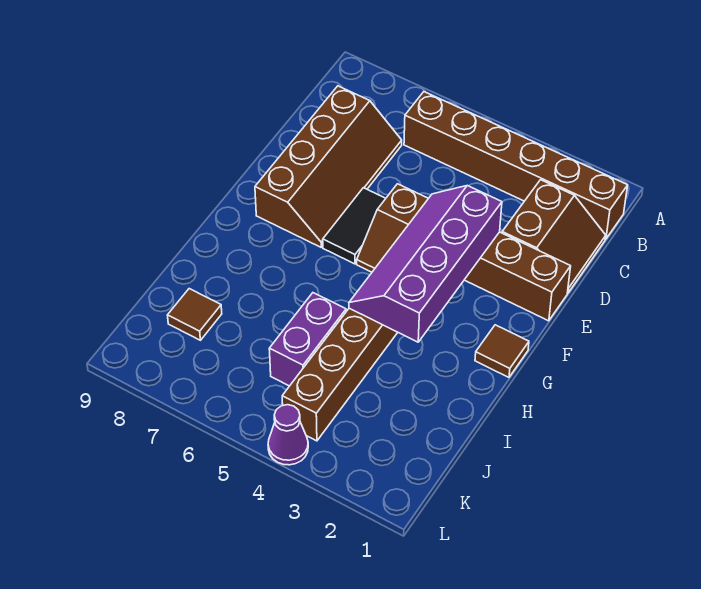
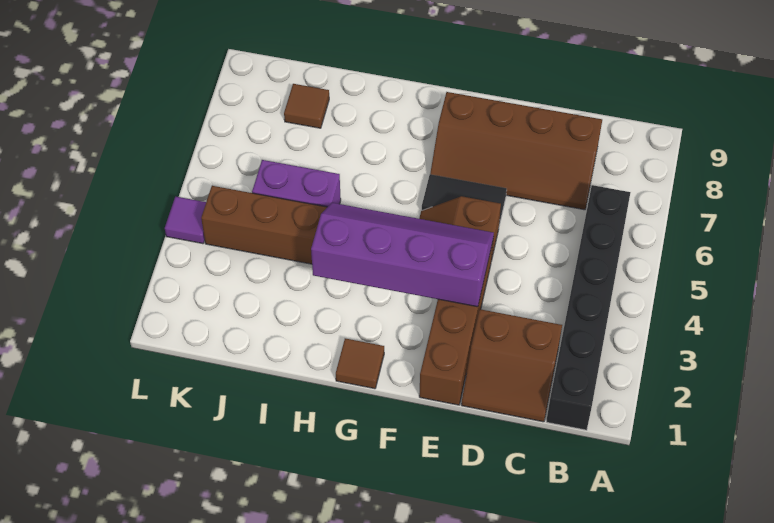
brown brick B1:B6 level 1 -> black brick B1:B6 level 1
purple cone L4 level 1 -> purple tile L4 level 1

